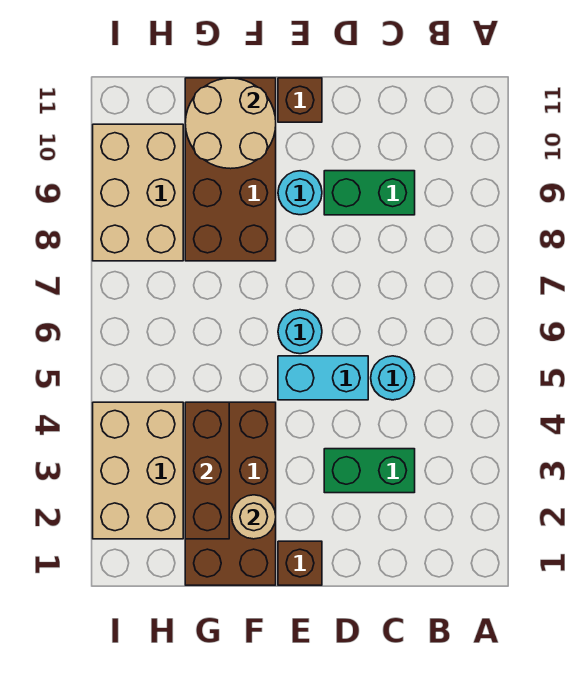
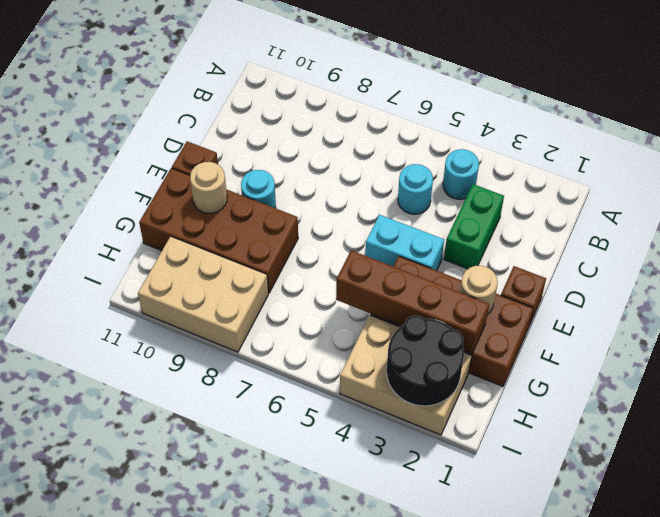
green brick C9:D9 level 1 -> none
cyan brick D5:E5 level 1 -> cyan brick E4:E5 level 1
cyan round brick E6 level 1 -> cyan round brick B4 level 1
tan round brick F10:G11 level 2 -> tan round brick F10 level 2
brown brick G2:G4 level 2 -> brown brick G2:G5 level 2
none -> black round brick H2:I3 level 2

